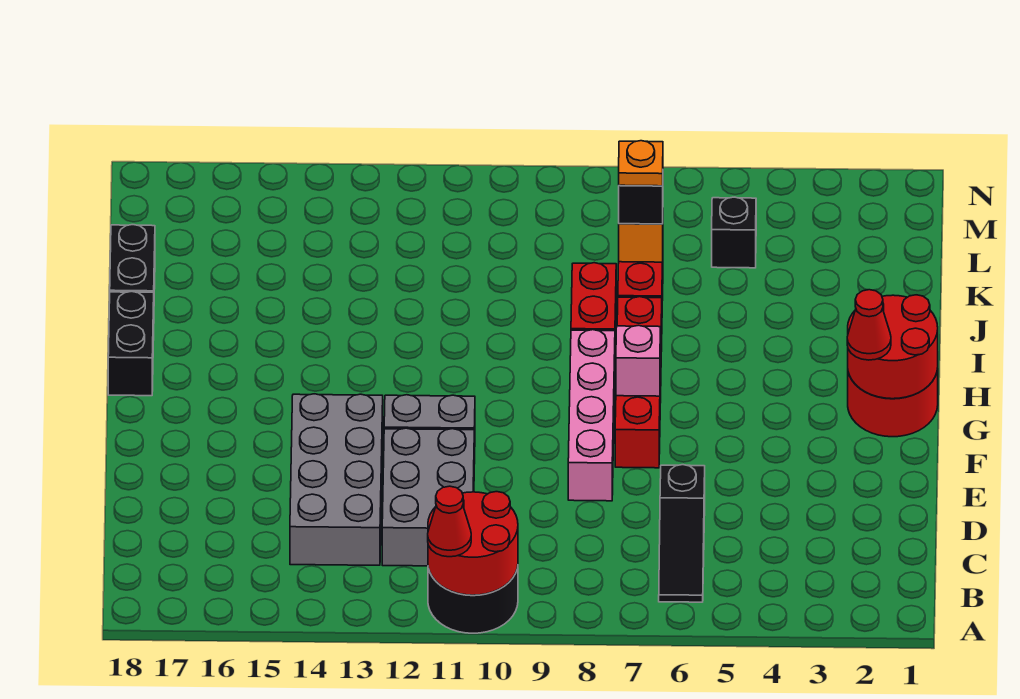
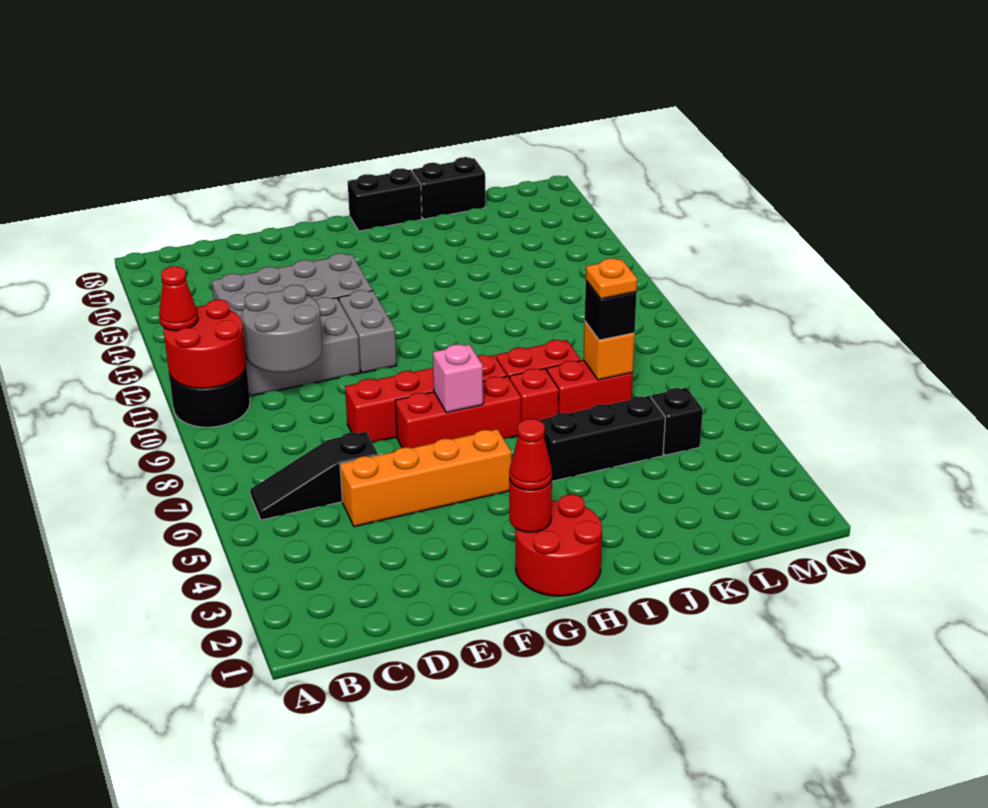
none -> grey round brick C10:D11 level 2
none -> orange brick D5:G5 level 1
pink brick E8:H8 level 1 -> red brick E8:H8 level 1
red round brick G1:H2 level 2 -> red round brick G2 level 2
none -> black brick I5:K5 level 1

